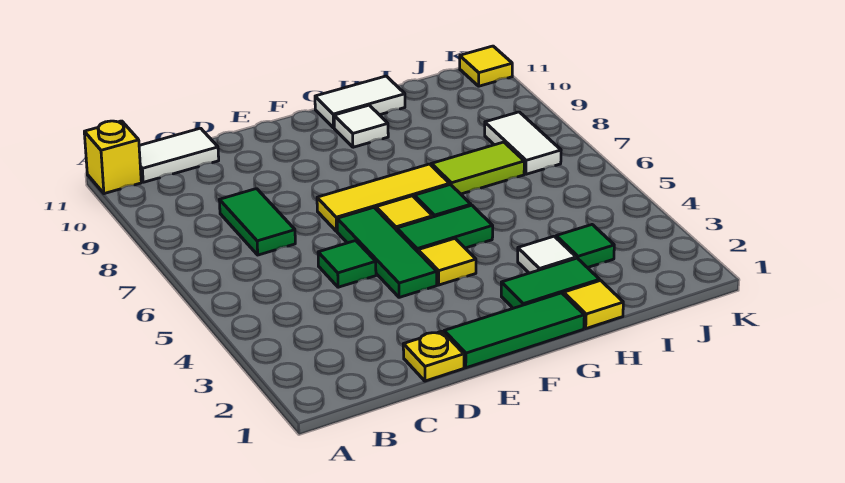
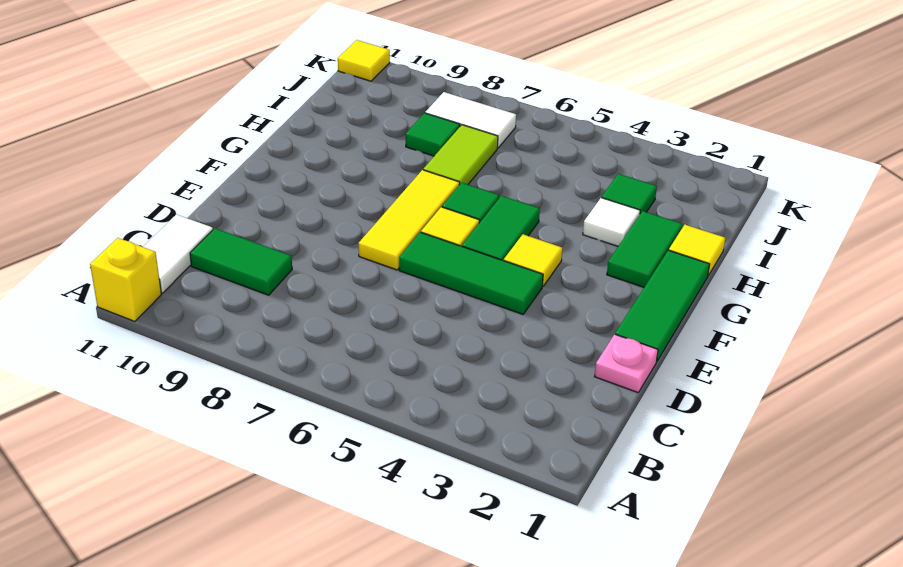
green tile C7:C8 level 1 -> green tile C9:C10 level 1
yellow plate D1 level 1 -> pink plate D1 level 1
green tile D5 level 1 -> green tile I8 level 1
white tile G10 level 1 -> none
white tile G11:H11 level 1 -> none

